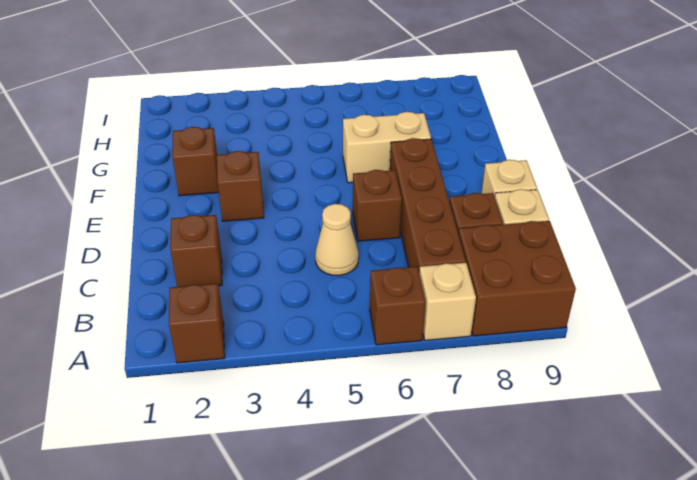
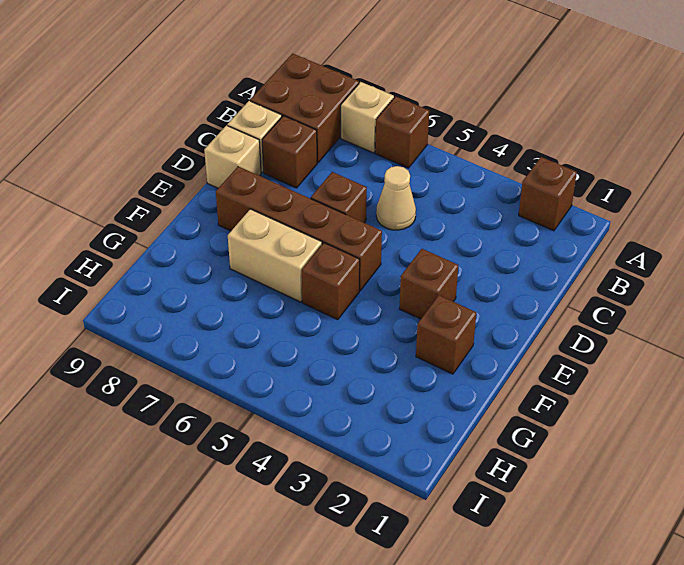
brown brick B7:E7 level 1 -> brown brick E5:E8 level 1
brown brick C2 level 1 -> brown brick F5 level 1

